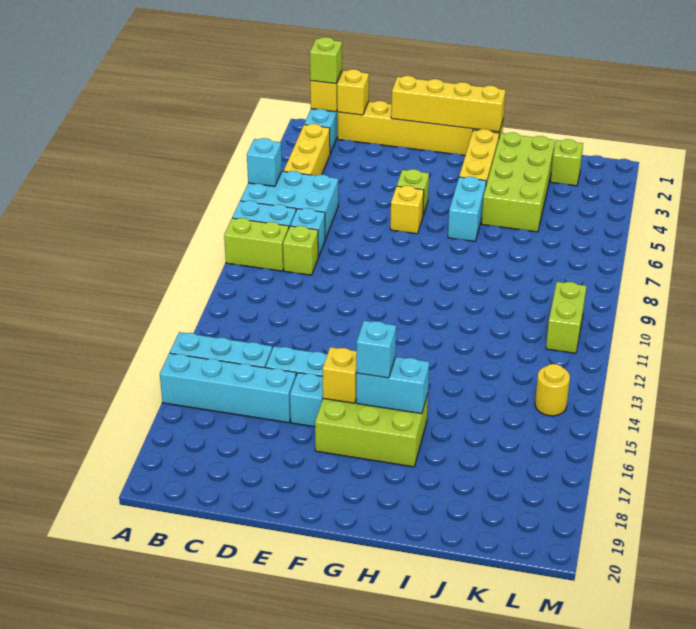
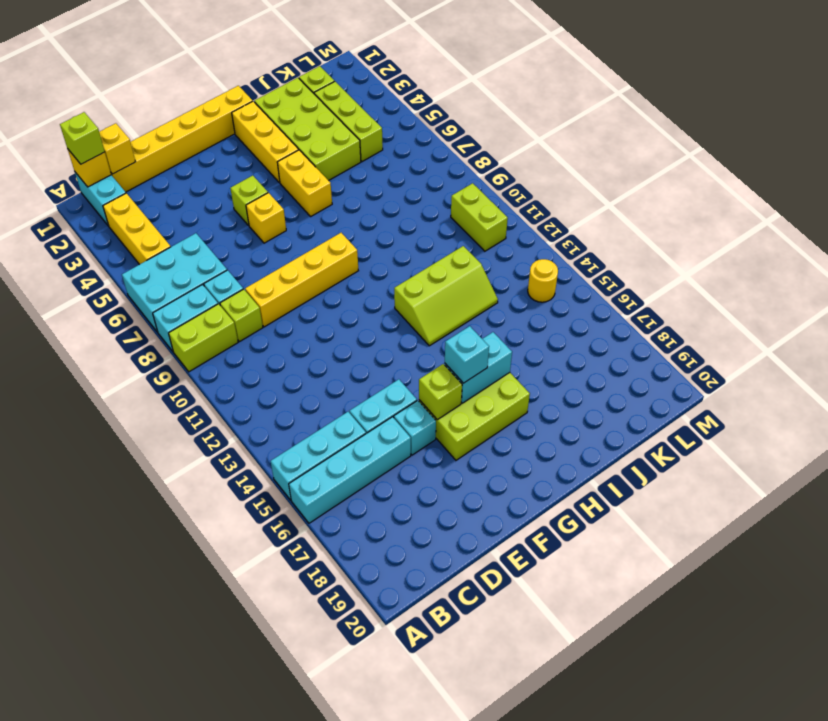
cyan brick A6 level 2 -> none
yellow brick E1:H1 level 2 -> yellow brick D9:G9 level 1
yellow brick F16 level 2 -> lime brick F16 level 2
cyan brick H5:H6 level 1 -> yellow brick H5:H6 level 1
none -> lime slope H12:J13 level 1 top 12
none -> lime brick K3:K5 level 1

